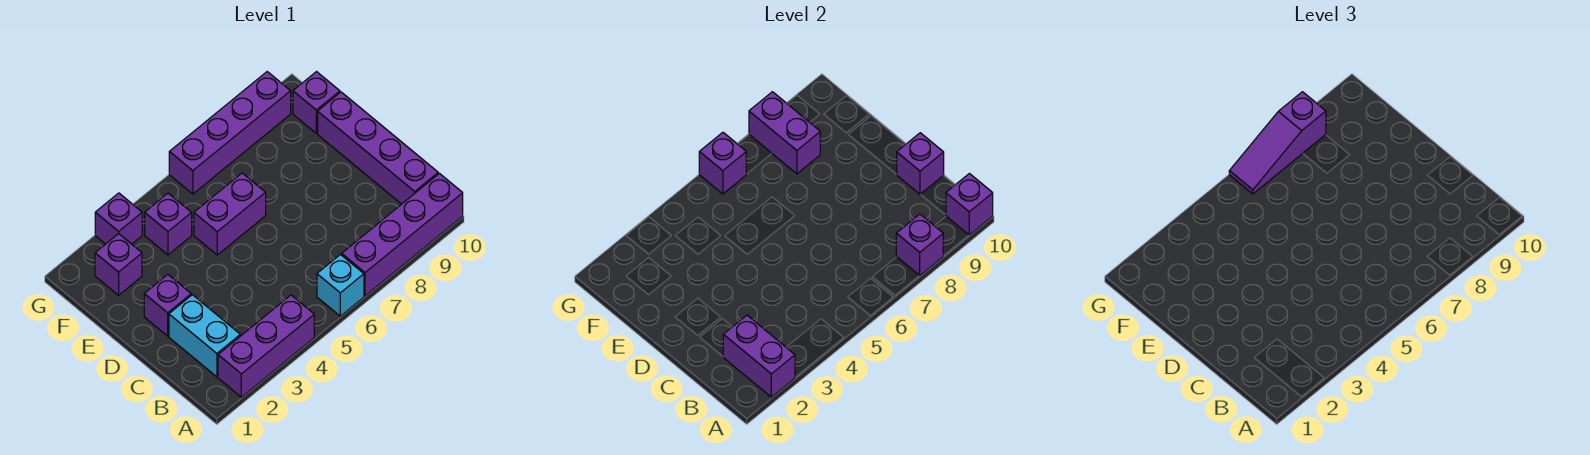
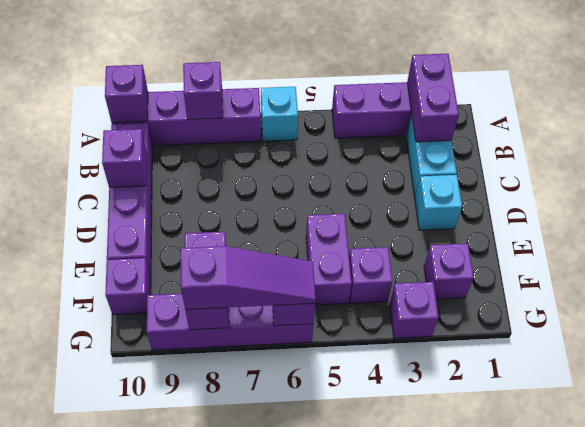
purple brick D2 level 1 -> cyan brick D2 level 1
purple brick E5:E6 level 1 -> purple brick E5:F5 level 1

